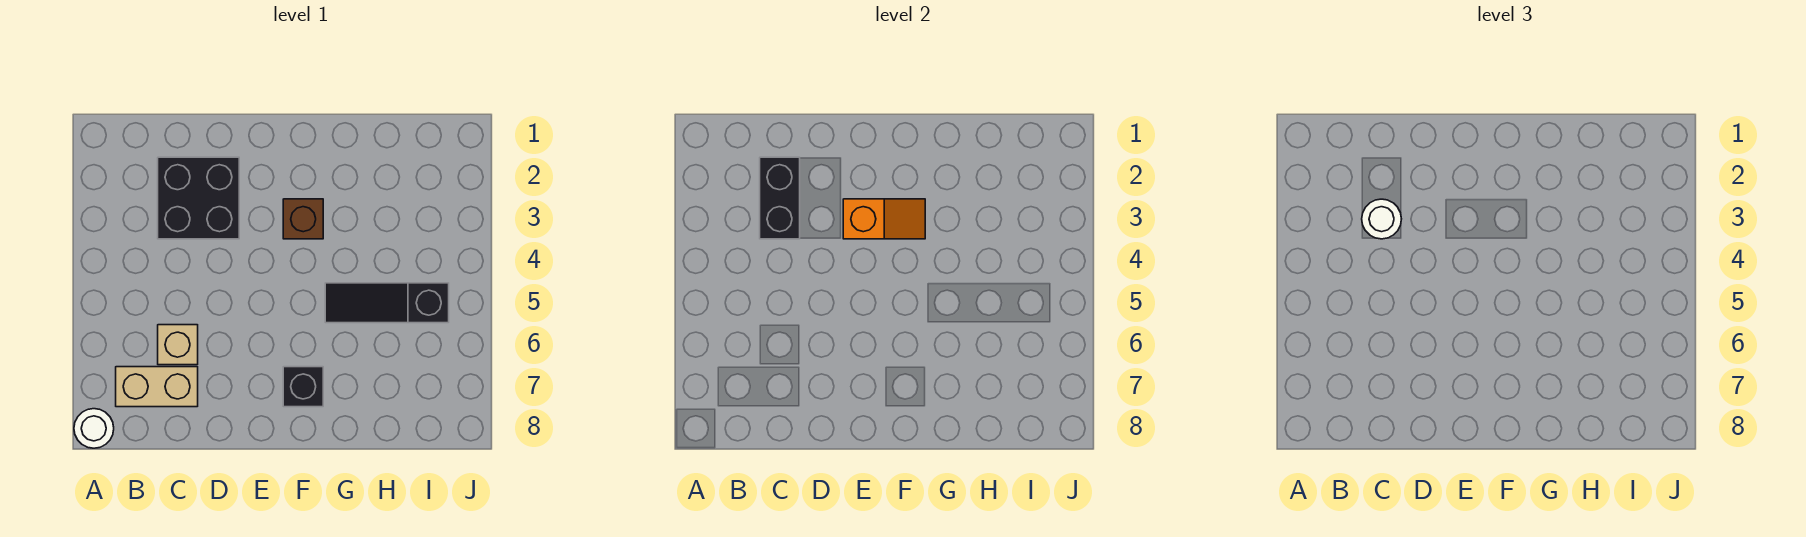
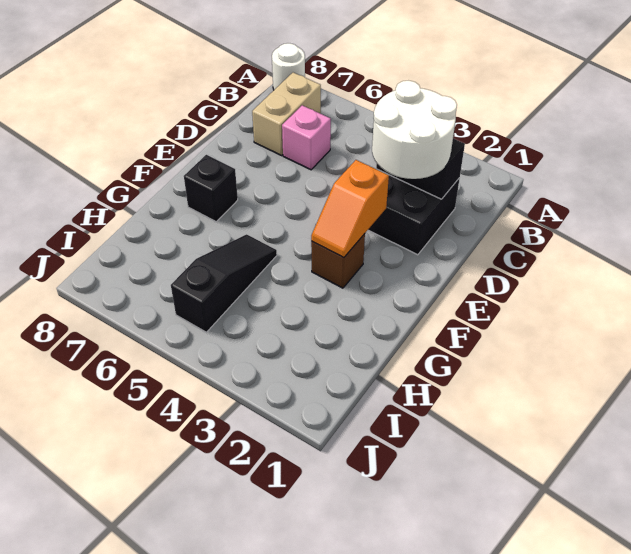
white round brick C3 level 3 -> white round brick C2:D3 level 3
tan brick C6 level 1 -> pink brick C6 level 1

